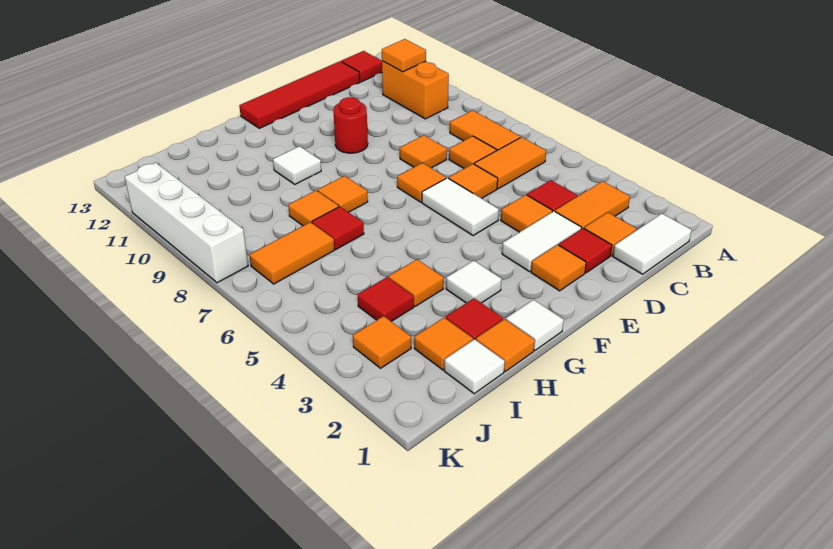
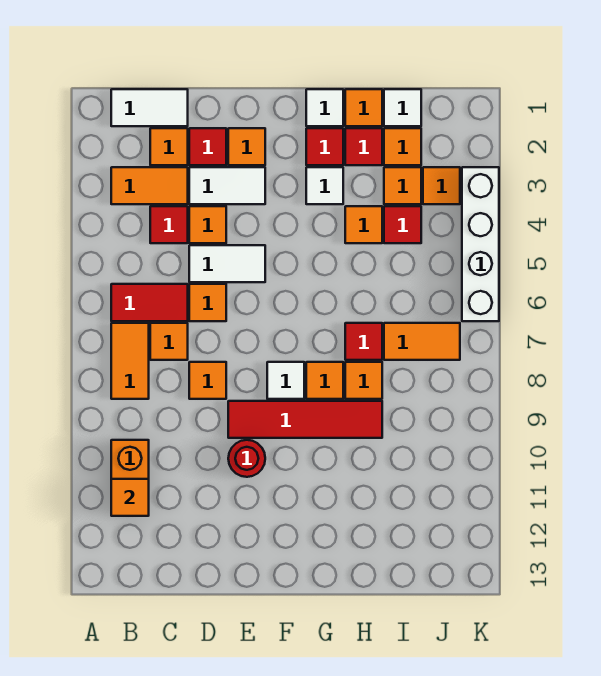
orange tile B6:C6 level 1 -> red tile B6:C6 level 1
red tile B13 level 1 -> red tile G2 level 1
red tile C13:F13 level 1 -> red tile E9:H9 level 1
white tile E5:E6 level 1 -> white tile D5:E5 level 1
orange tile E7 level 1 -> orange tile I3 level 1
white tile G10 level 1 -> white tile F8 level 1
white brick K8:K11 level 1 -> white brick K3:K6 level 1

